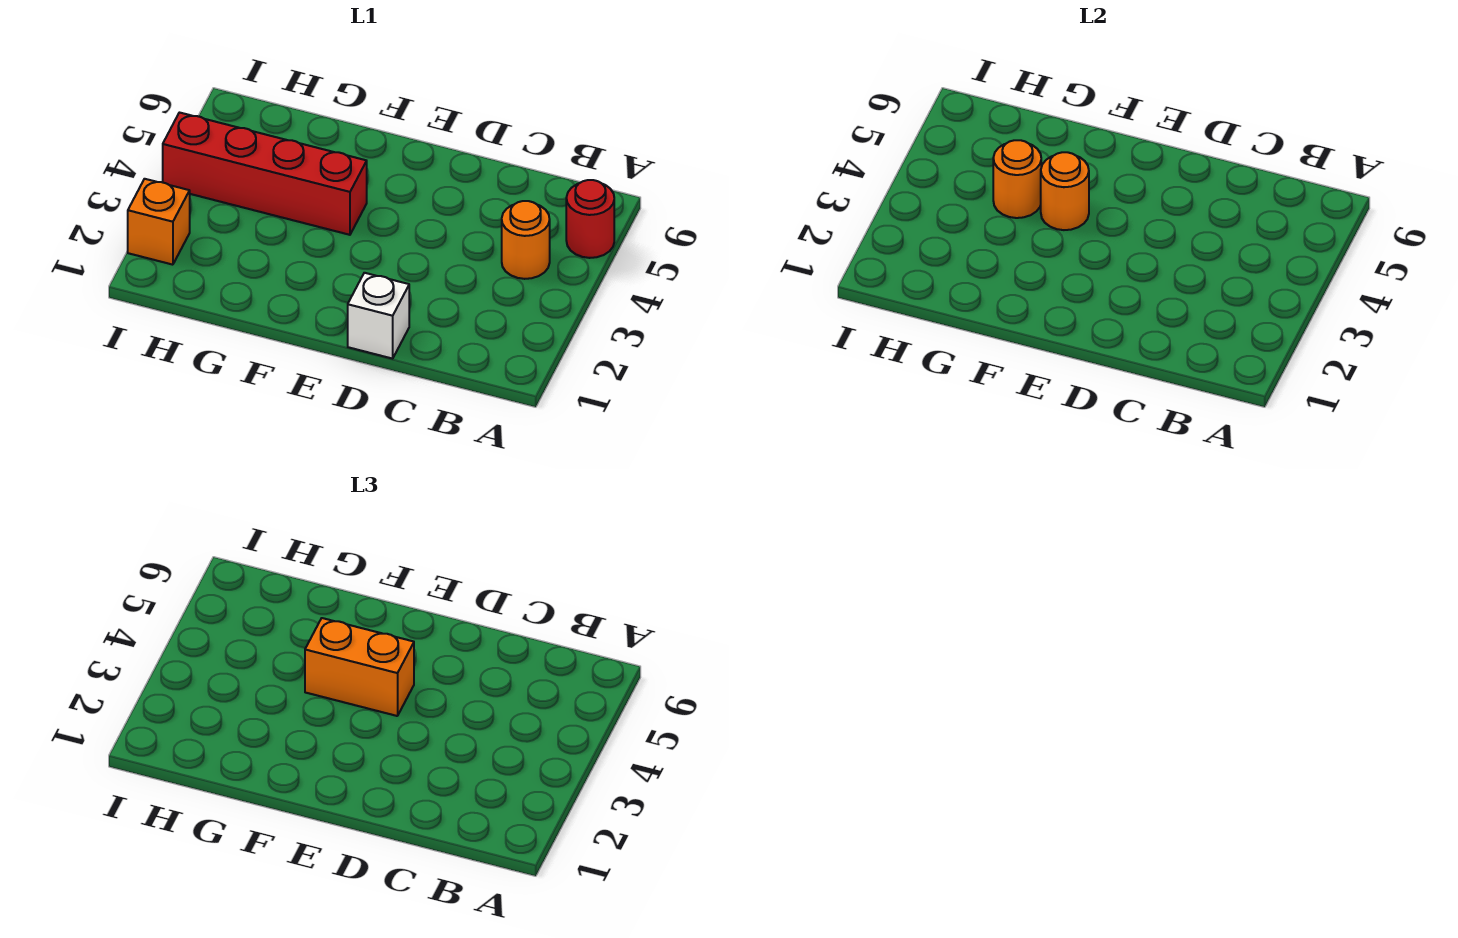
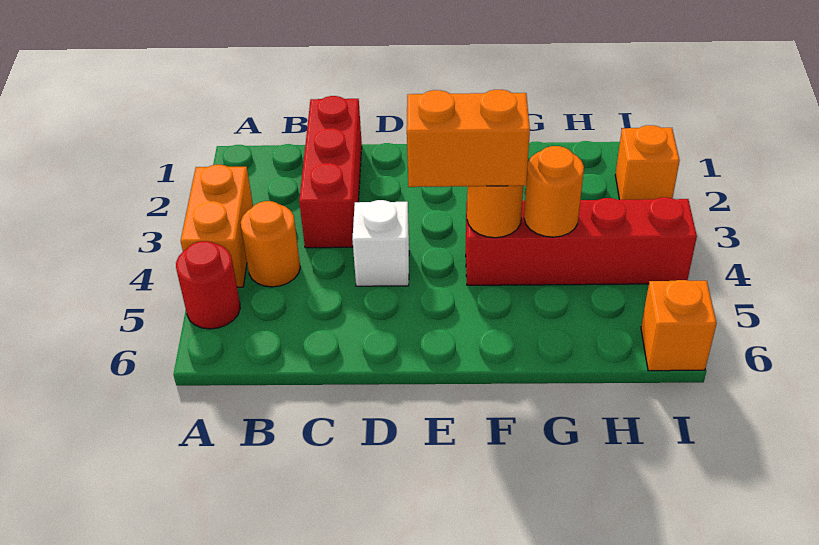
none -> orange brick A3:A4 level 1
none -> red brick C1:C3 level 1
white brick D1 level 1 -> white brick D4 level 1
none -> orange brick I6 level 1

